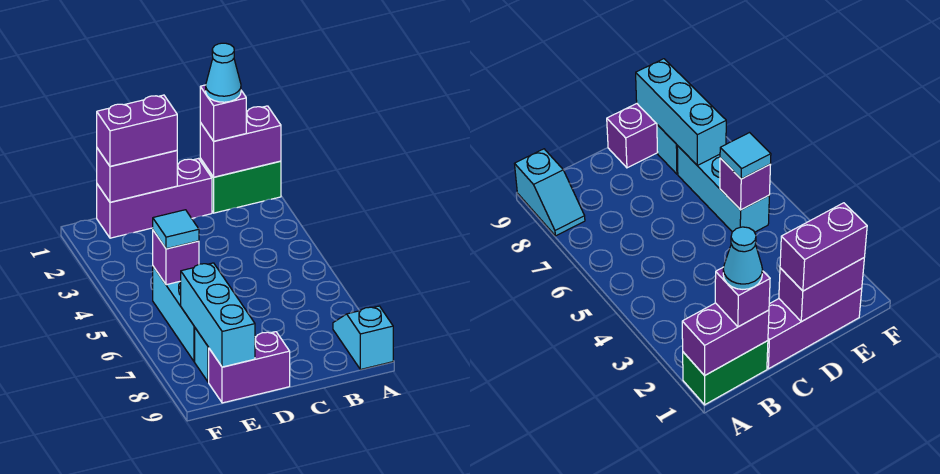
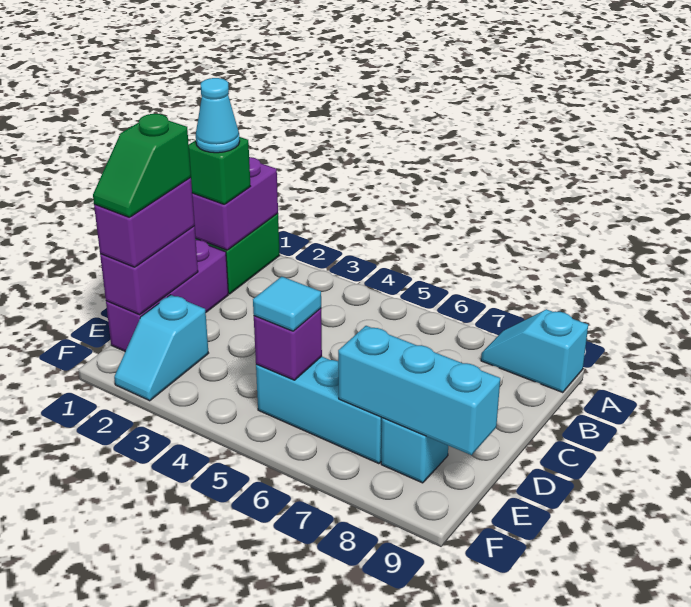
purple brick B1 level 3 -> green brick B1 level 3
none -> green slope D1:E1 level 4 top D
purple brick D9:E9 level 1 -> none
none -> cyan slope E2:F2 level 1 top E

